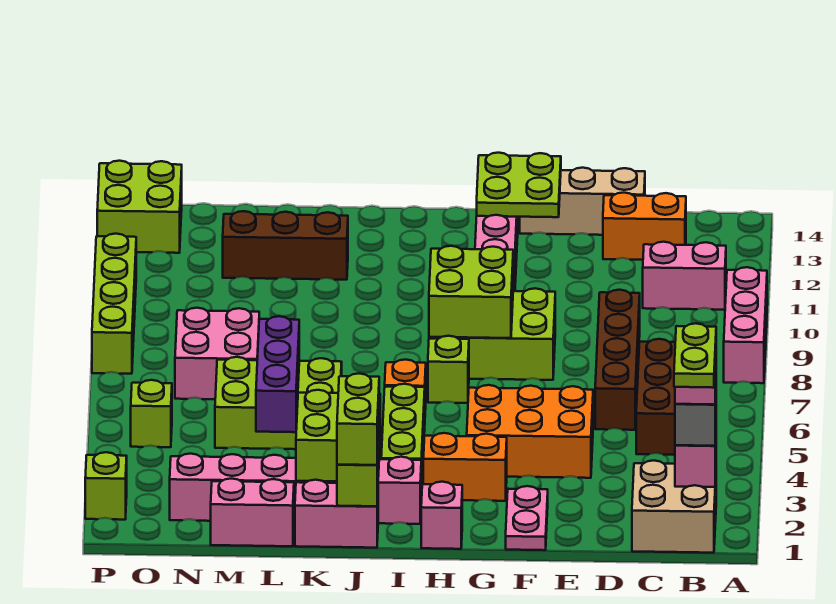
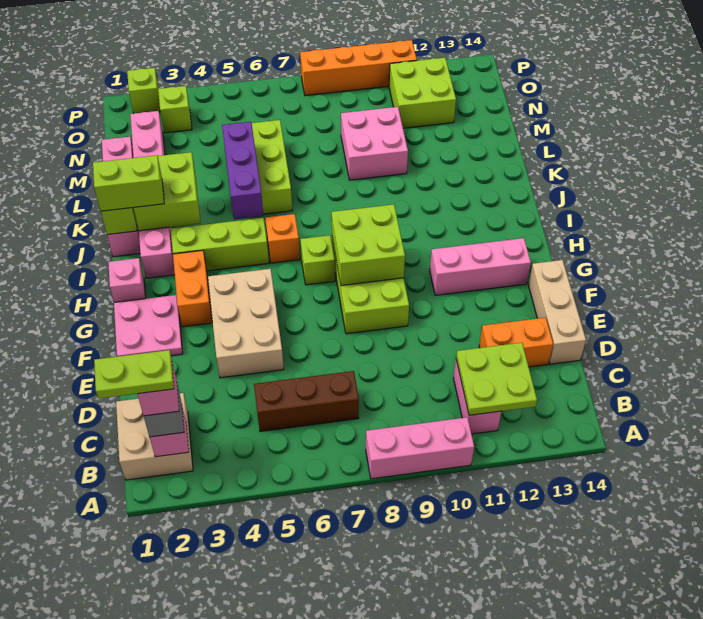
orange brick C13:D13 level 1 -> orange brick D12:D13 level 1
brown brick D6:D9 level 1 -> none
orange brick E4:G5 level 1 -> tan brick E4:G5 level 1
pink plate F1:F2 level 1 -> pink plate F1:G2 level 1
lime plate F13:G14 level 2 -> lime plate B11:C12 level 2
brown brick K12:M12 level 1 -> none
purple brick L4:L6 level 2 -> purple brick J5:L5 level 2
pink brick M7:N8 level 1 -> pink brick L9:M10 level 1
lime brick O5 level 1 -> lime brick O3 level 1
lime brick O13:P14 level 1 -> lime brick N11:O12 level 1
lime brick P8:P11 level 1 -> orange brick P8:P11 level 1

